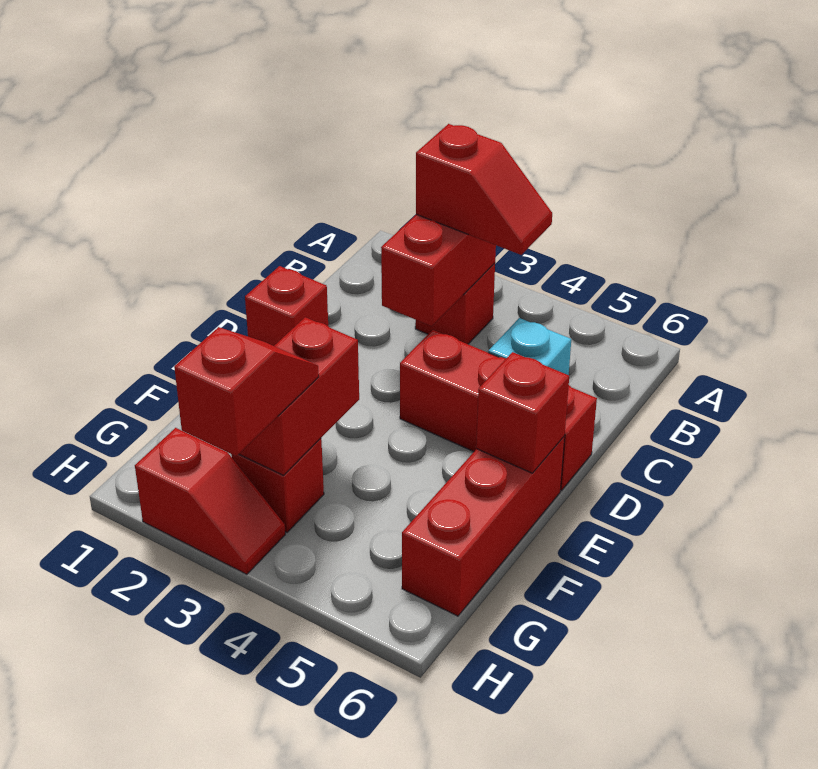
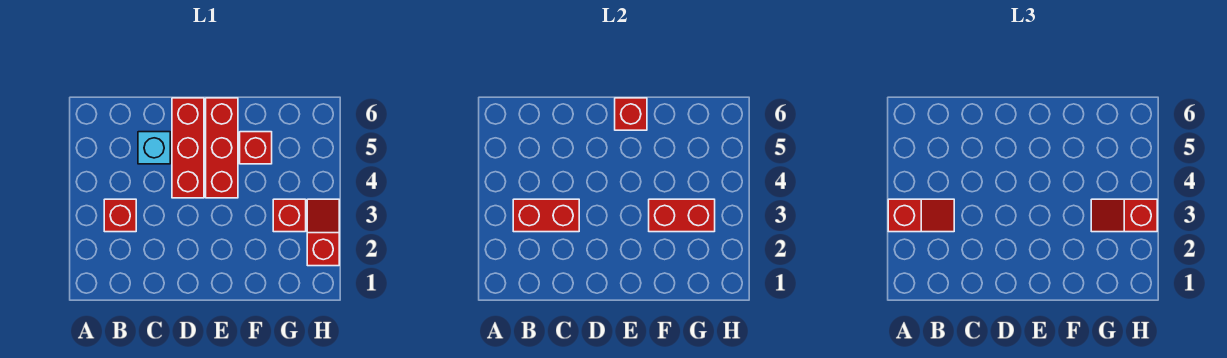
red slope B3:B4 level 3 top 3 -> red slope A3:B3 level 3 top A
red brick D1 level 1 -> red brick F5 level 1
red brick E6:G6 level 1 -> red brick E4:E6 level 1

